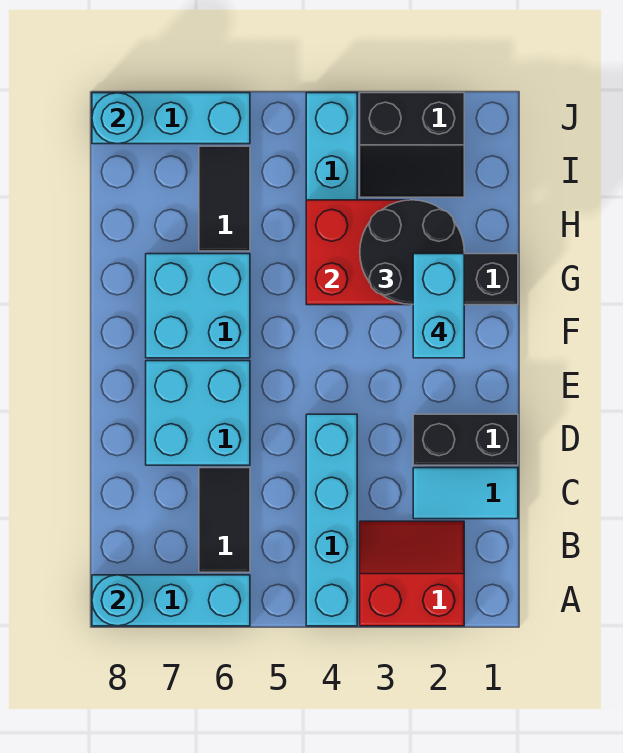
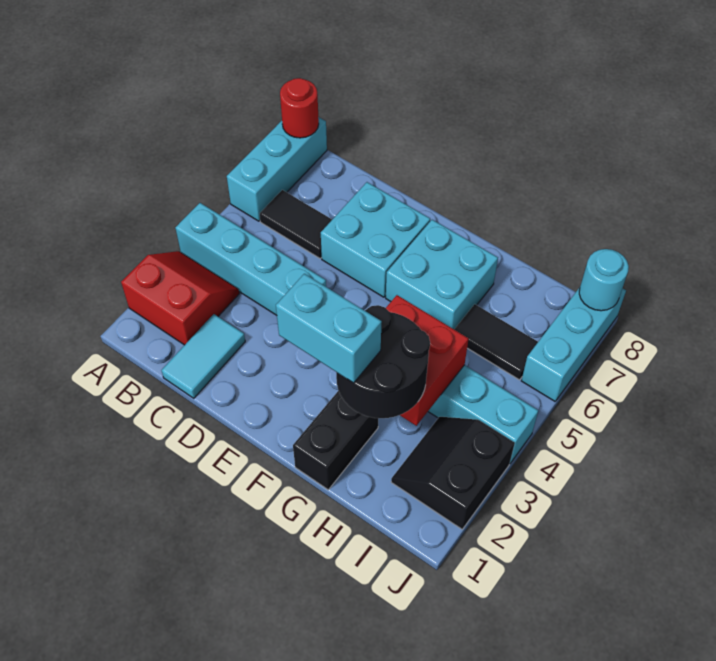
red slope A2:B3 level 1 top A -> red slope A2:B3 level 1 top 2
cyan round brick A8 level 2 -> red round brick A8 level 2
black brick D1:D2 level 1 -> none

